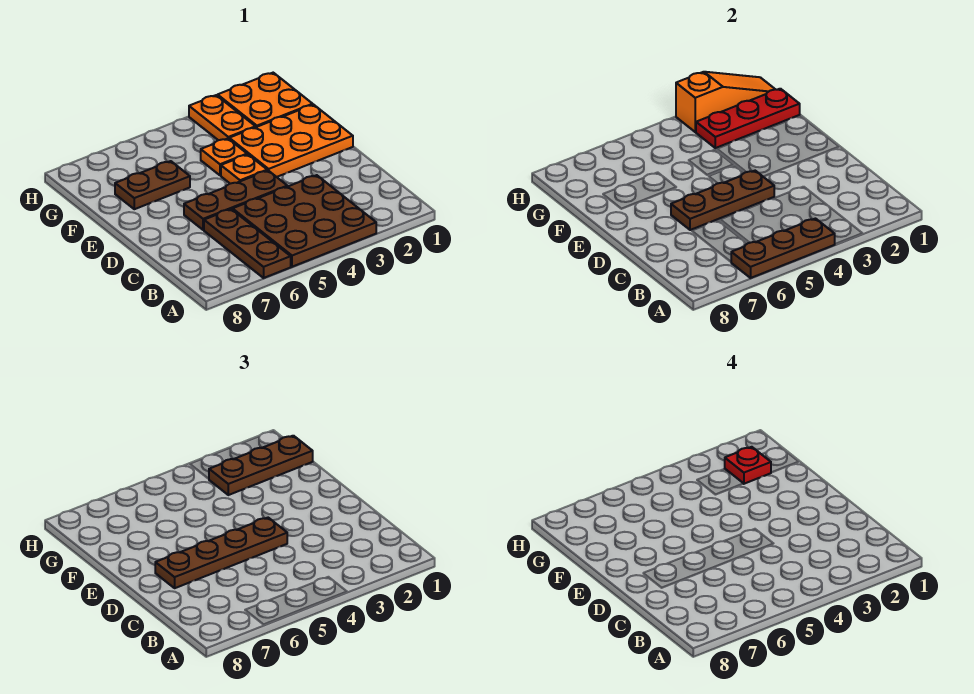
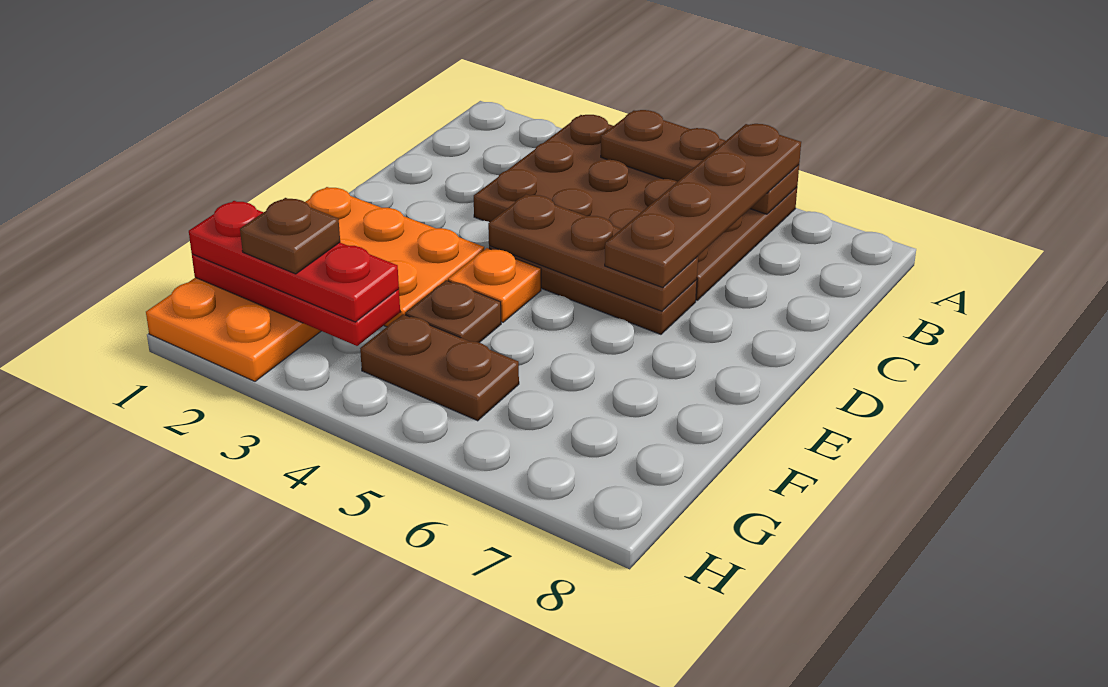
brown plate D4:D7 level 3 -> brown plate A6:D6 level 3
orange plate F4 level 1 -> brown plate F4 level 1
brown plate F6:F7 level 1 -> brown plate G4:G5 level 1
brown plate G1:G3 level 3 -> red plate G1:G3 level 3
red plate G2 level 4 -> brown plate G2 level 4
orange plate G3:H3 level 1 -> none
orange slope H1:H3 level 2 top 3 -> none

